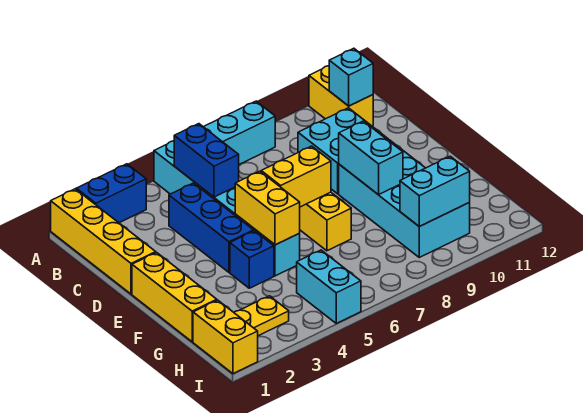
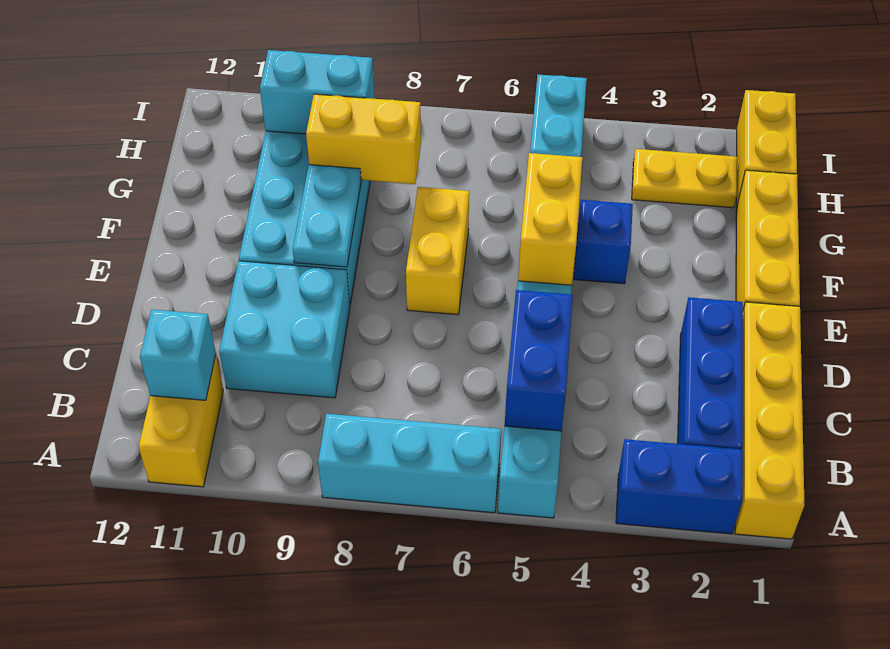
blue brick C4:E4 level 1 -> blue brick B2:D2 level 1
yellow brick E6:E7 level 2 -> yellow brick G8:G9 level 2
cyan brick E9:F9 level 2 -> cyan plate E9:F9 level 2

